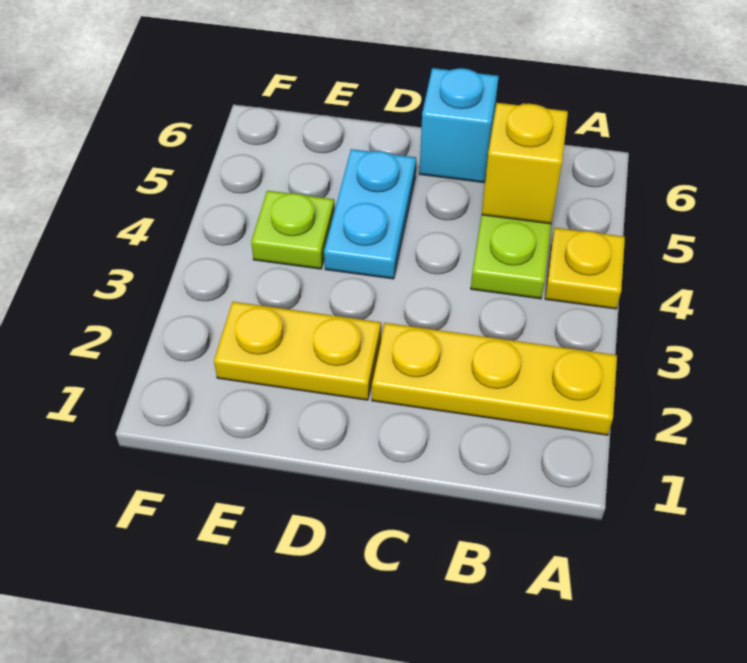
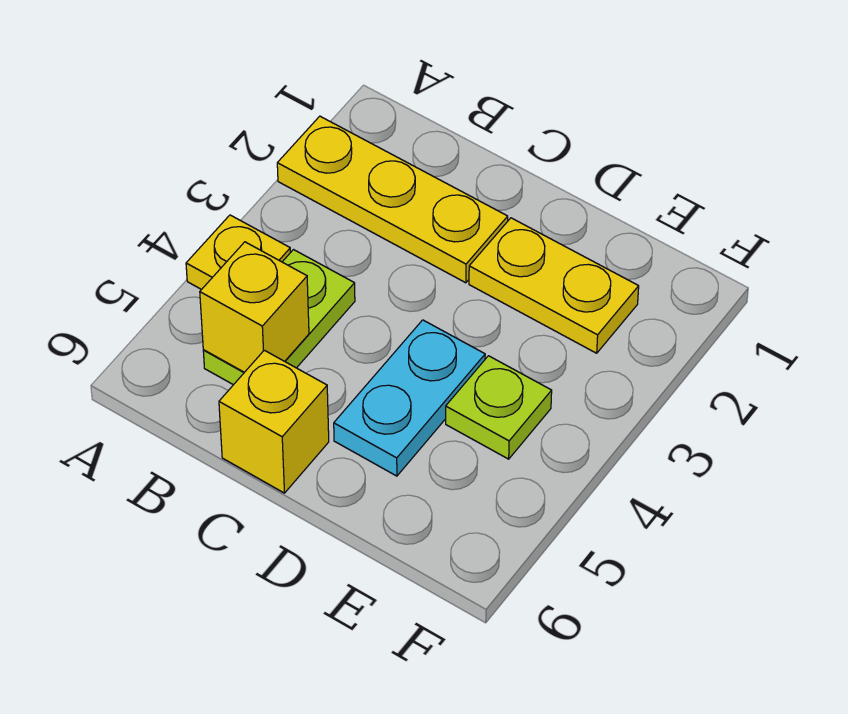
cyan brick C6 level 1 -> yellow brick C6 level 1

